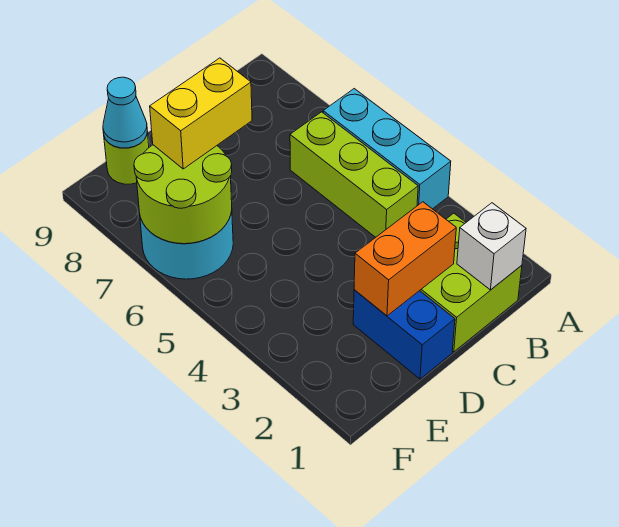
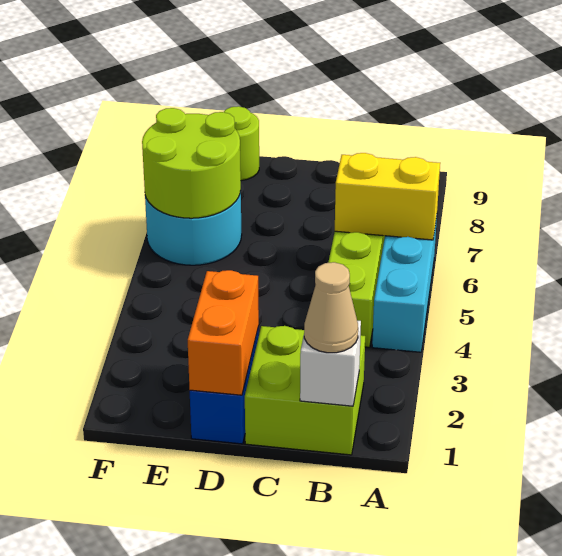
none -> tan cone B1 level 3
orange brick C2:D2 level 2 -> orange brick D1:D2 level 2
yellow brick D7:E7 level 3 -> yellow brick A6:B6 level 2
cyan cone E9 level 2 -> none

